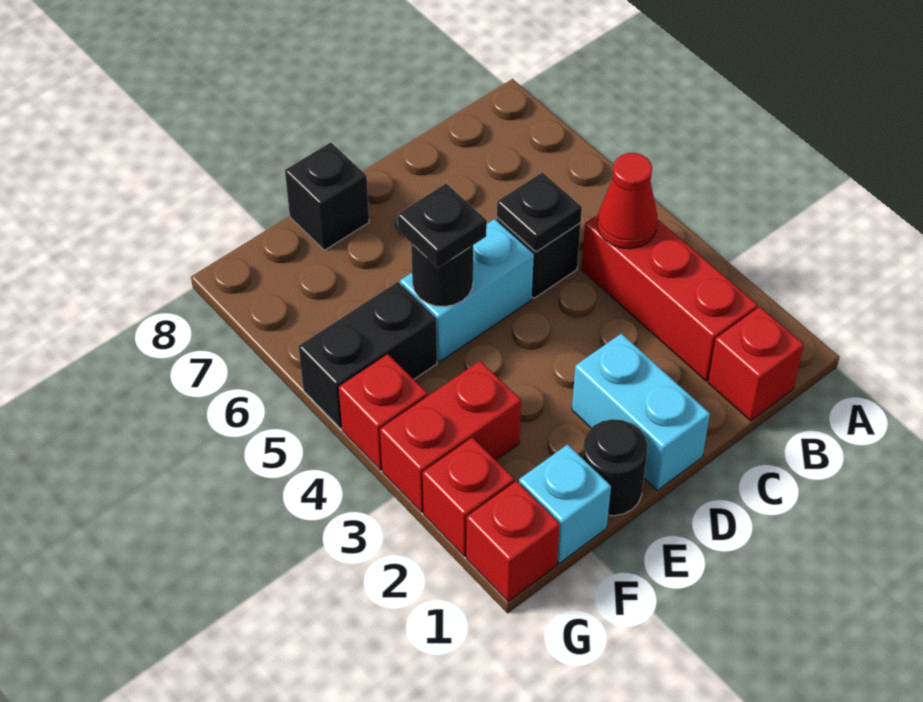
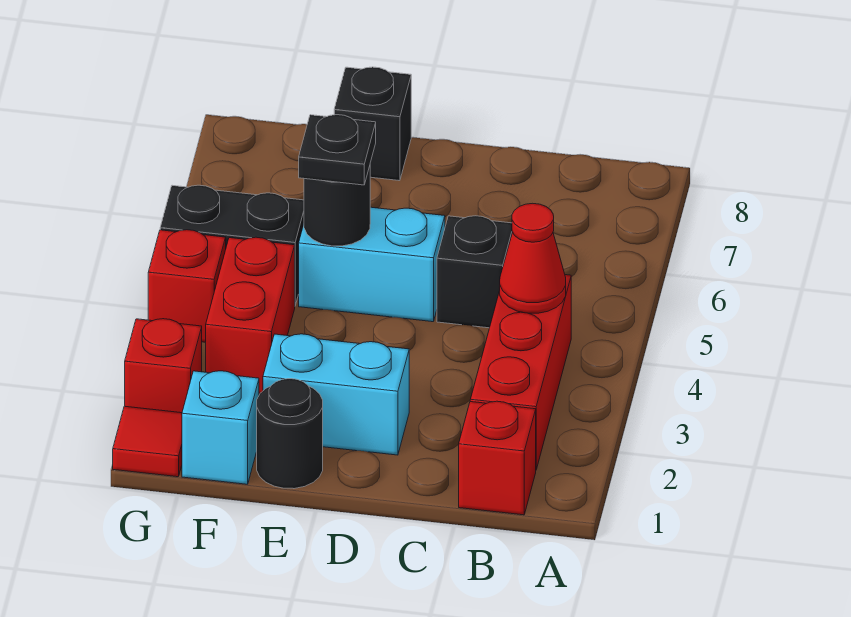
black plate C5 level 2 -> none
cyan brick D1:D2 level 1 -> cyan brick D2:E2 level 1
red brick F3:G3 level 1 -> red brick F3:F4 level 1
red brick G1 level 1 -> red tile G1 level 1

